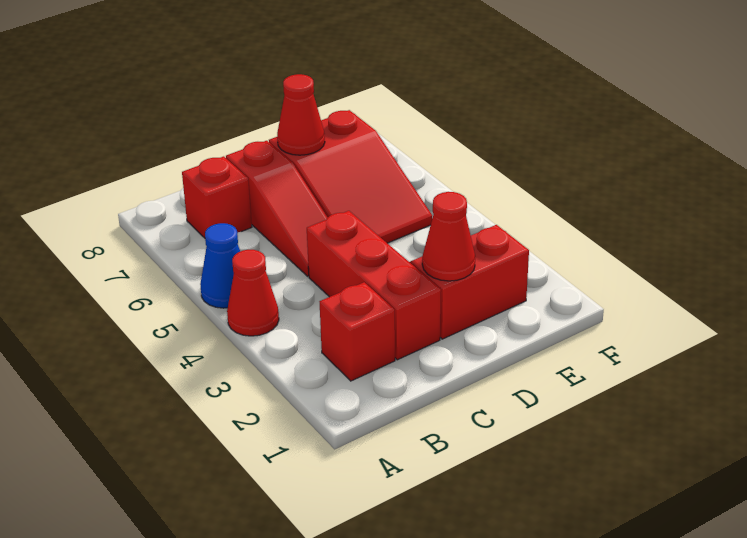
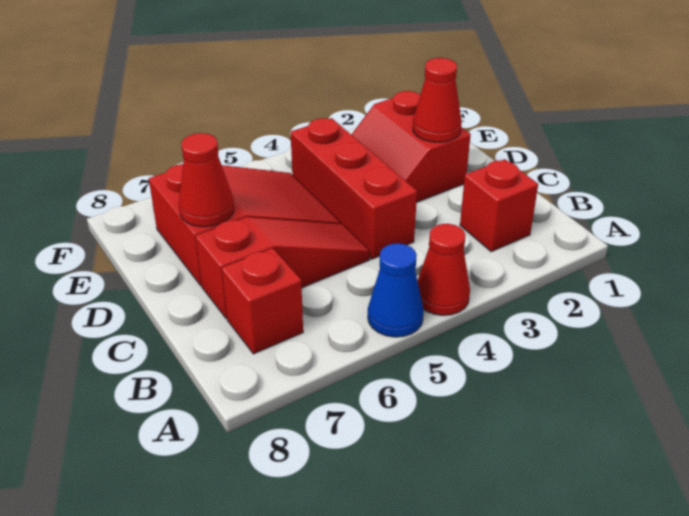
red brick C2:C4 level 1 -> red brick C4:E4 level 1

